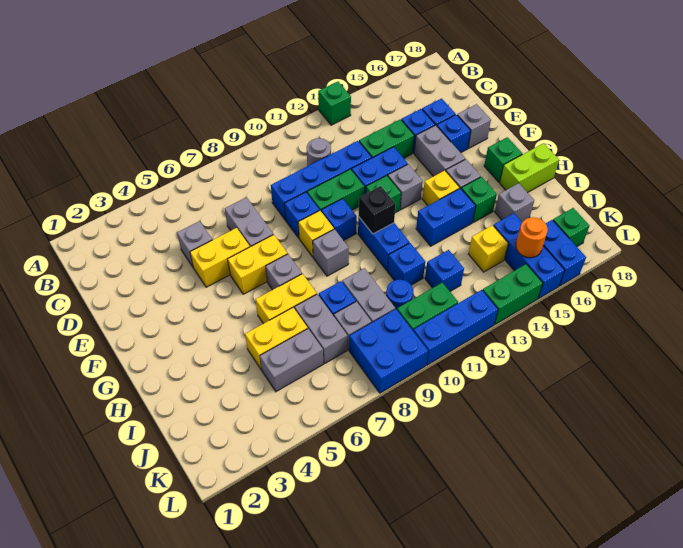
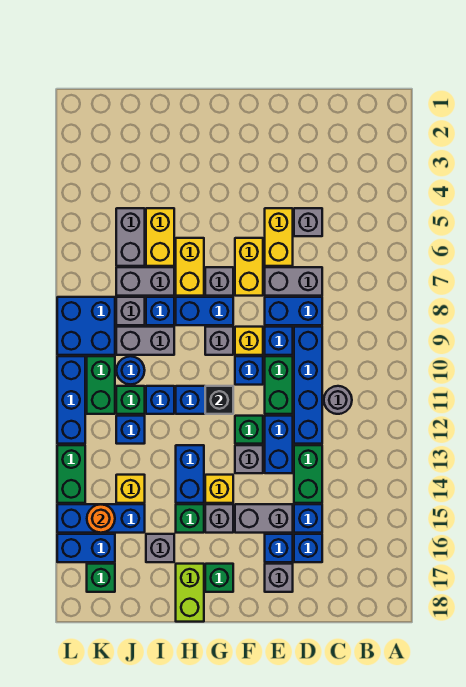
green brick A13 level 1 -> green brick J11 level 1
none -> blue brick D8:E8 level 1
none -> blue brick G8:H8 level 1

